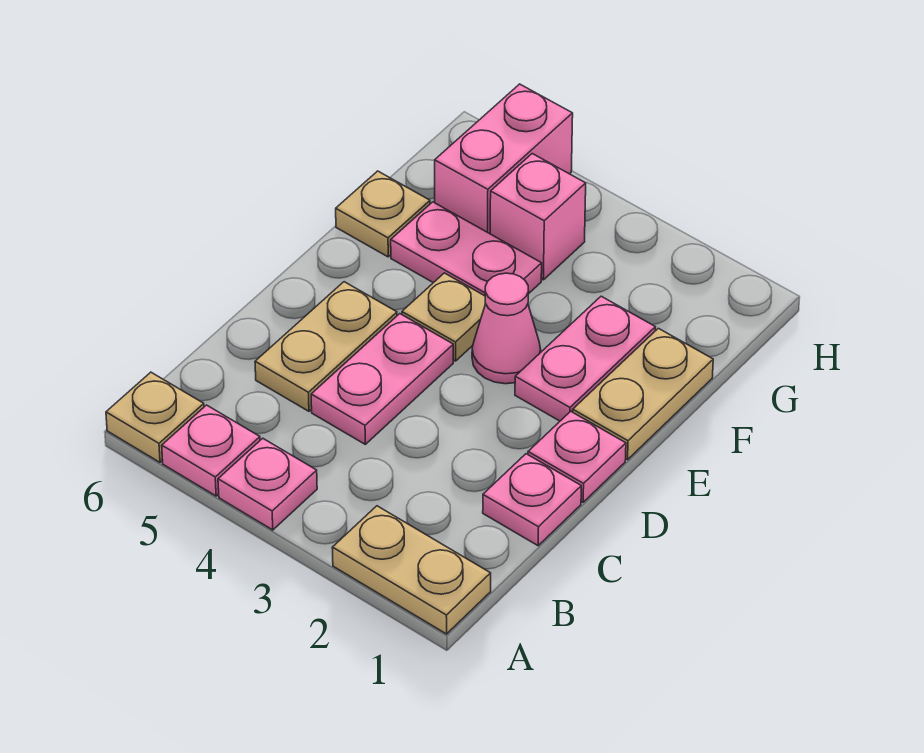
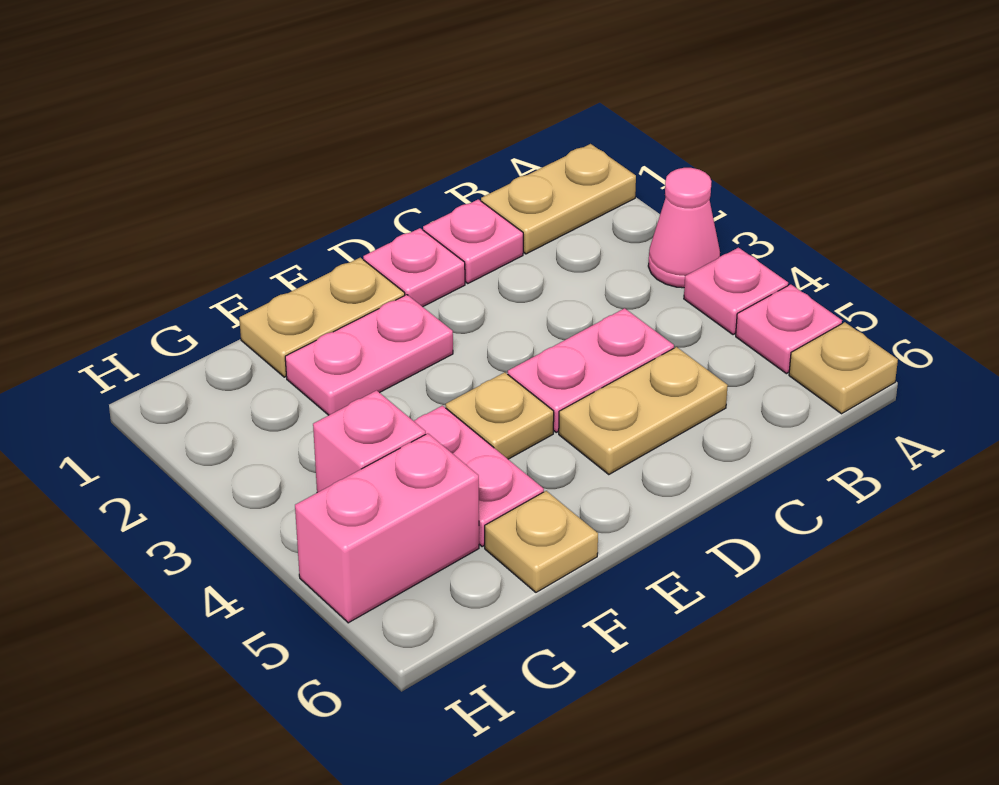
tan plate A1:A2 level 1 -> tan plate A1:B1 level 1
pink cone E3 level 1 -> pink cone A3 level 1

